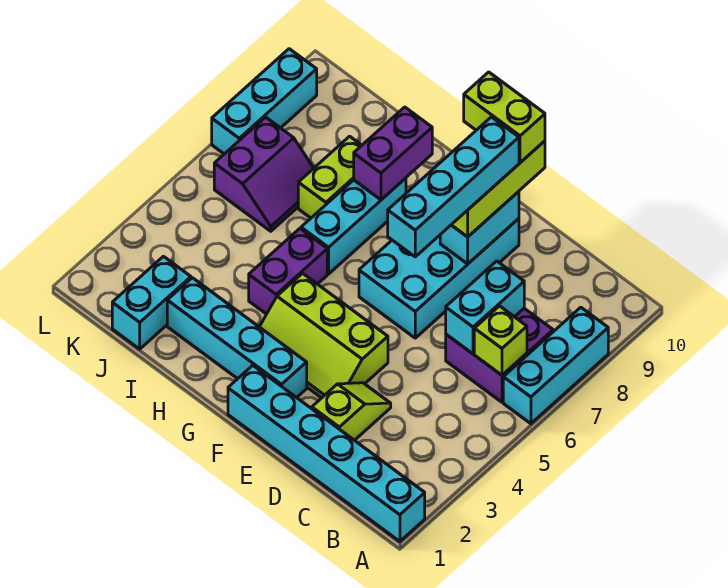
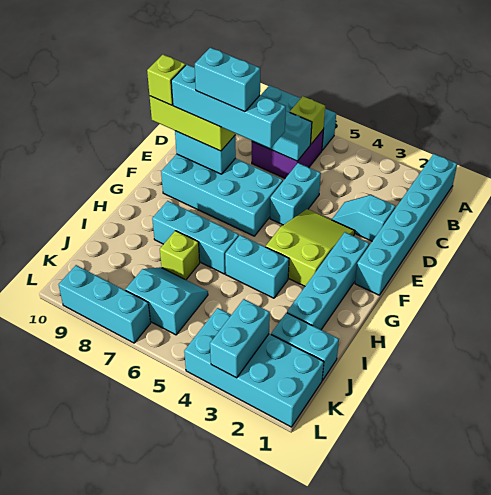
lime slope D2:D3 level 1 top 2 -> cyan slope D2:D3 level 1 top 2
none -> cyan brick D5:E5 level 1
lime slope E3:G4 level 1 top 4 -> lime slope E3:G4 level 1 top G
none -> cyan brick E7:E8 level 5
lime brick E10:F10 level 4 -> lime brick E10 level 4
purple brick H4:H5 level 1 -> cyan brick H4:H5 level 1
purple brick H8:H9 level 2 -> none
lime brick I7:I8 level 1 -> lime brick I7 level 1
purple slope J6:K7 level 1 top K -> cyan slope J6:K7 level 1 top K
none -> cyan brick K1:L4 level 1
none -> cyan brick K3:L3 level 2

